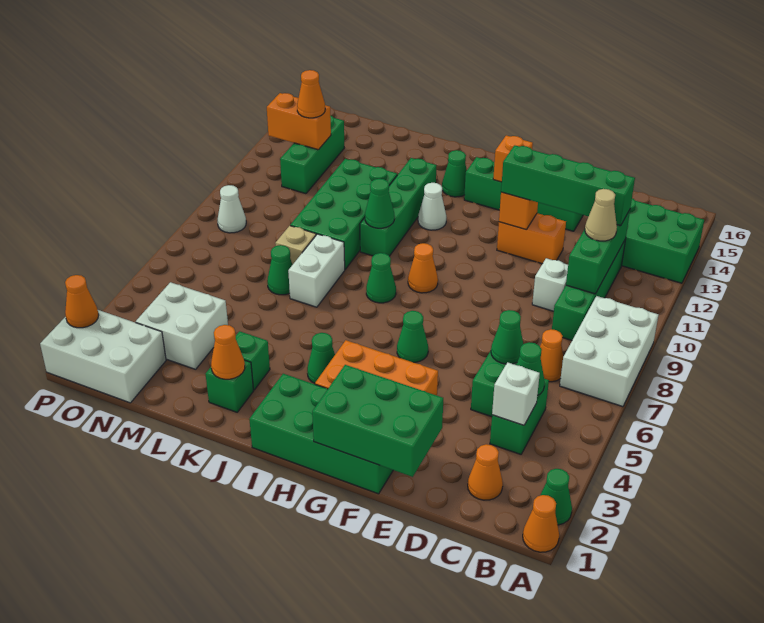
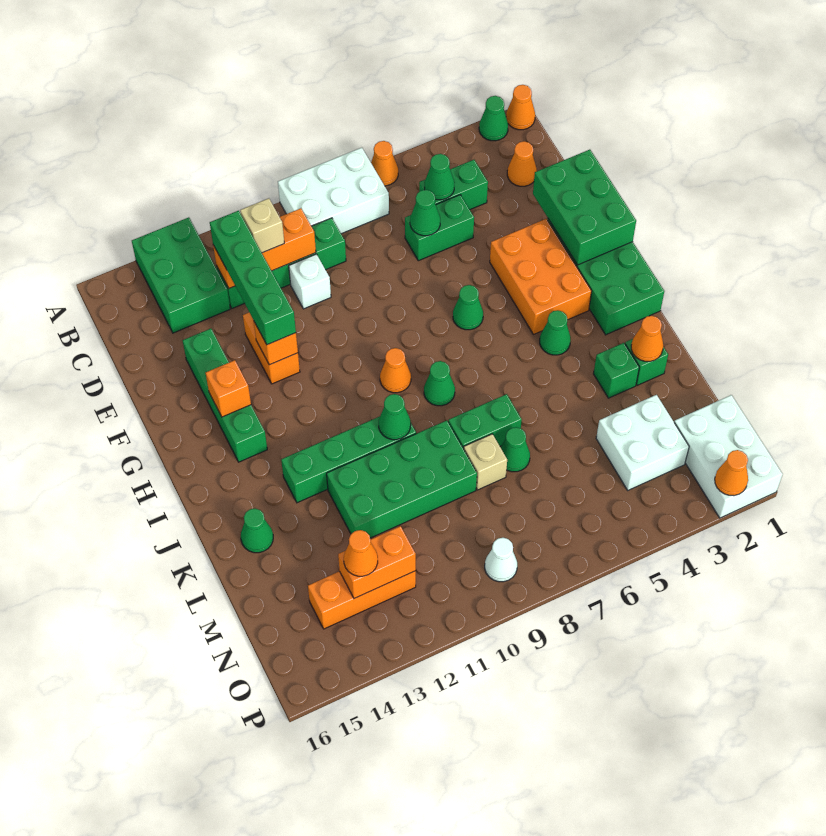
white brick C4 level 2 -> none
orange cone C7 level 1 -> orange cone A6 level 1
green brick C10:C12 level 2 -> orange brick C10:C12 level 2
tan cone C11 level 3 -> tan brick C11 level 3
white cone I12 level 1 -> none
green cone I14 level 1 -> green cone K15 level 1
white brick K7:K8 level 1 -> green brick K7:K8 level 1
green brick N12:N14 level 1 -> orange brick N12:N14 level 1
orange brick N13:O13 level 2 -> orange brick N12:N13 level 2

